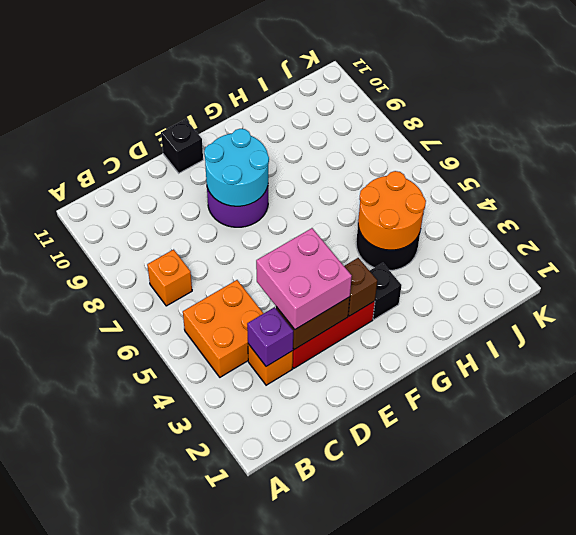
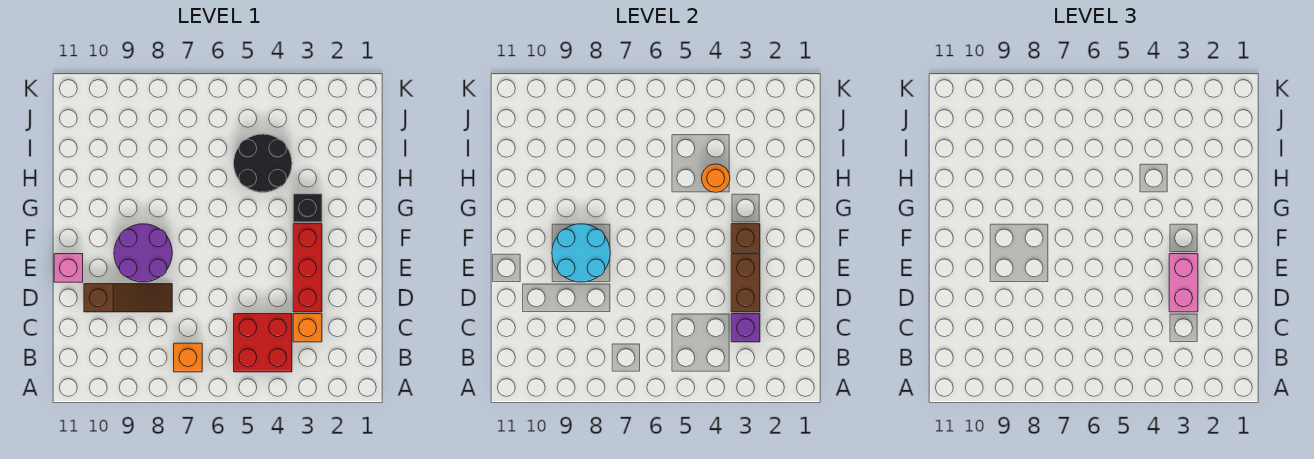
orange brick B4:C5 level 1 -> red brick B4:C5 level 1
pink brick D3:E4 level 3 -> pink brick D3:E3 level 3
none -> brown slope D8:D10 level 1 top 10
black brick E11 level 1 -> pink brick E11 level 1
orange round brick H4:I5 level 2 -> orange round brick H4 level 2

